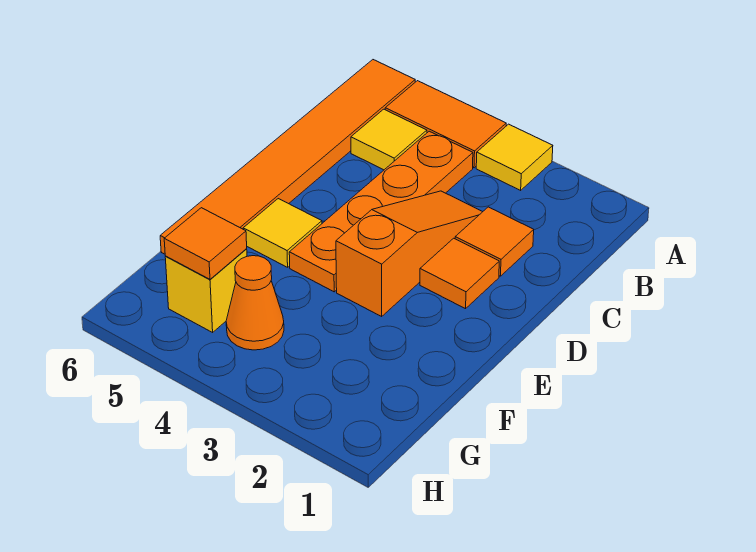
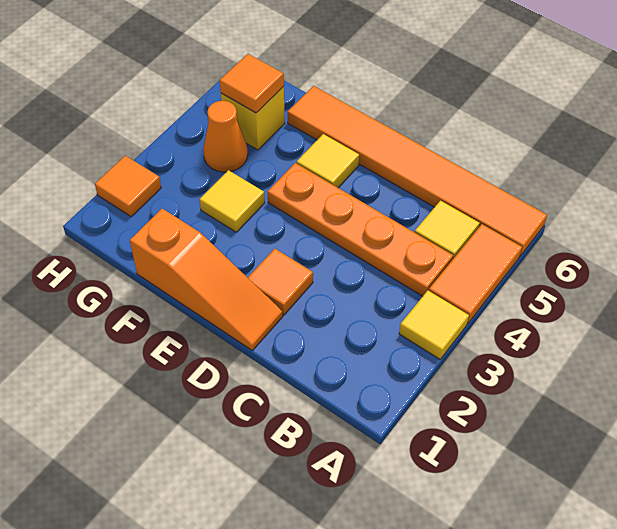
orange tile C2 level 1 -> orange tile H2 level 1
orange slope C3:E3 level 1 top E -> orange slope D1:F1 level 1 top F
none -> yellow tile F3 level 1

